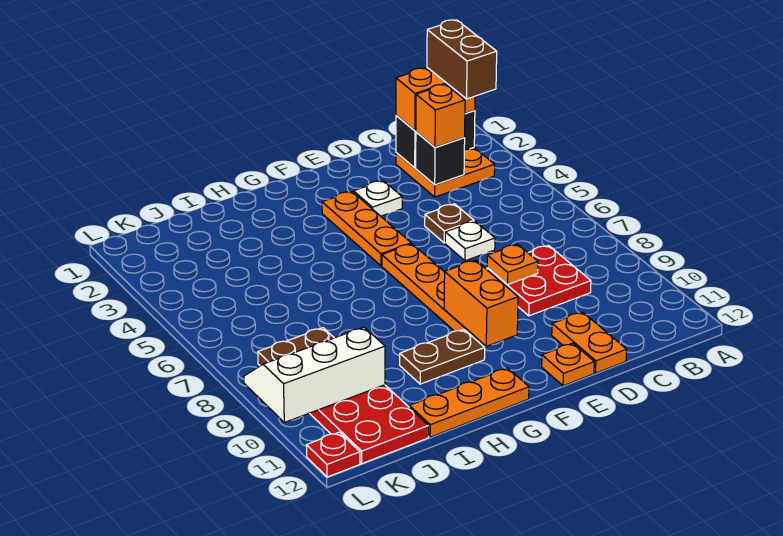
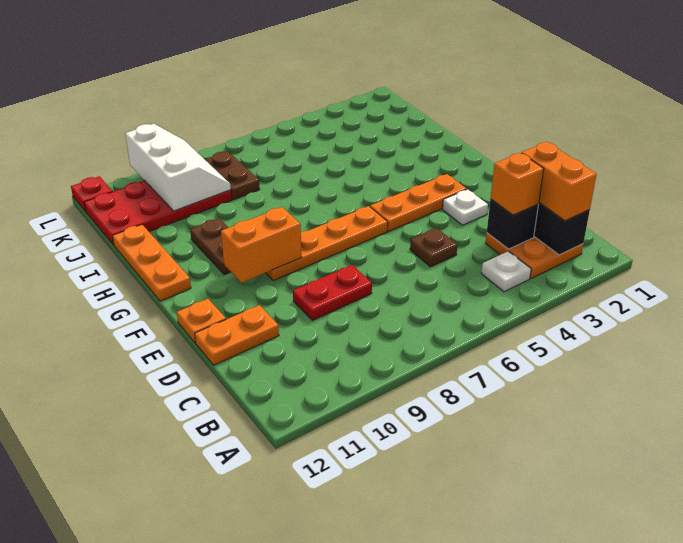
brown brick B2:B3 level 4 -> none
red plate C8:D9 level 1 -> red plate D8:D9 level 1
white plate D6 level 1 -> white plate B4 level 1
orange plate D8 level 2 -> none

